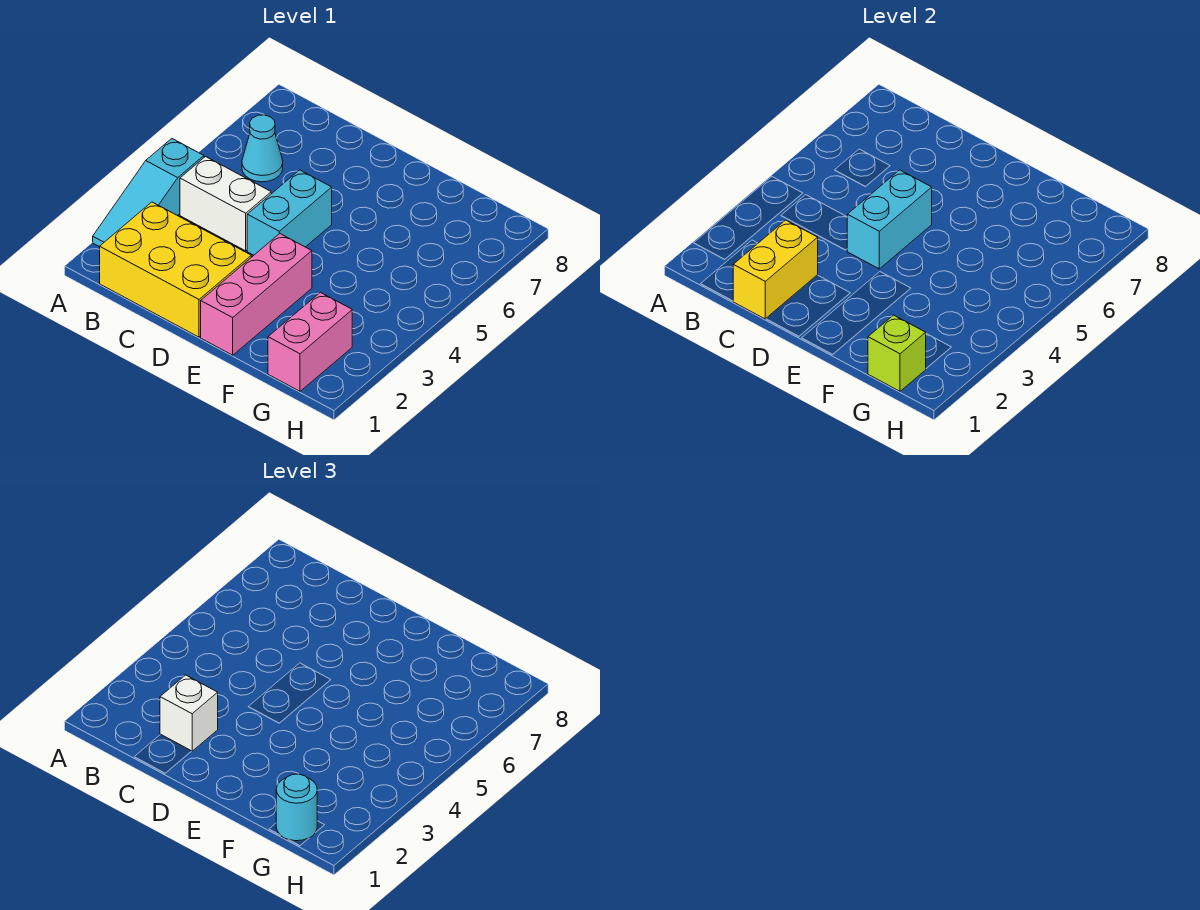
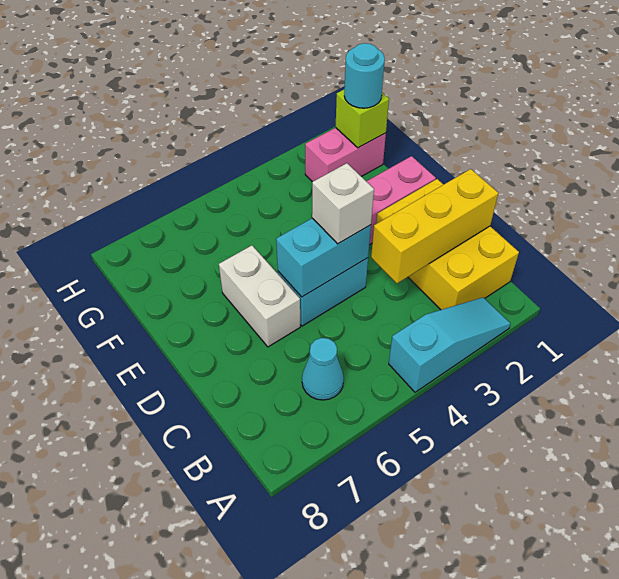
white brick B4:C4 level 1 -> white brick D6:E6 level 1
yellow brick C1:C2 level 2 -> yellow brick C1:C3 level 2
white brick C2 level 3 -> white brick D4 level 3

